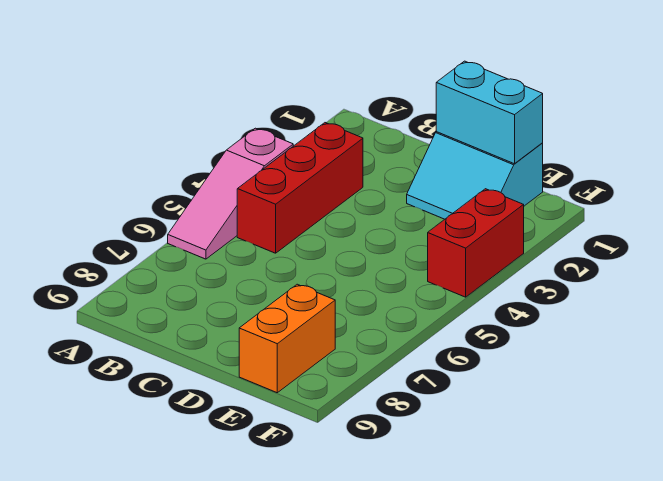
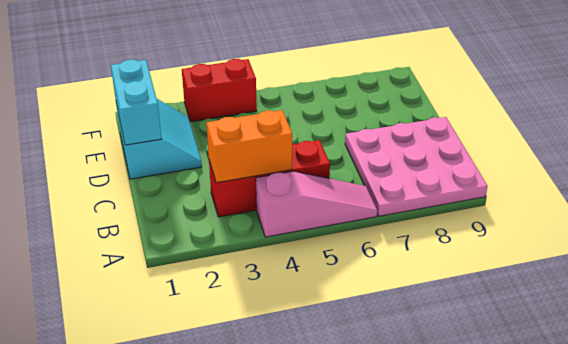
none -> pink plate A7:C9 level 1
orange brick E8:E9 level 1 -> orange brick B3:B4 level 2

